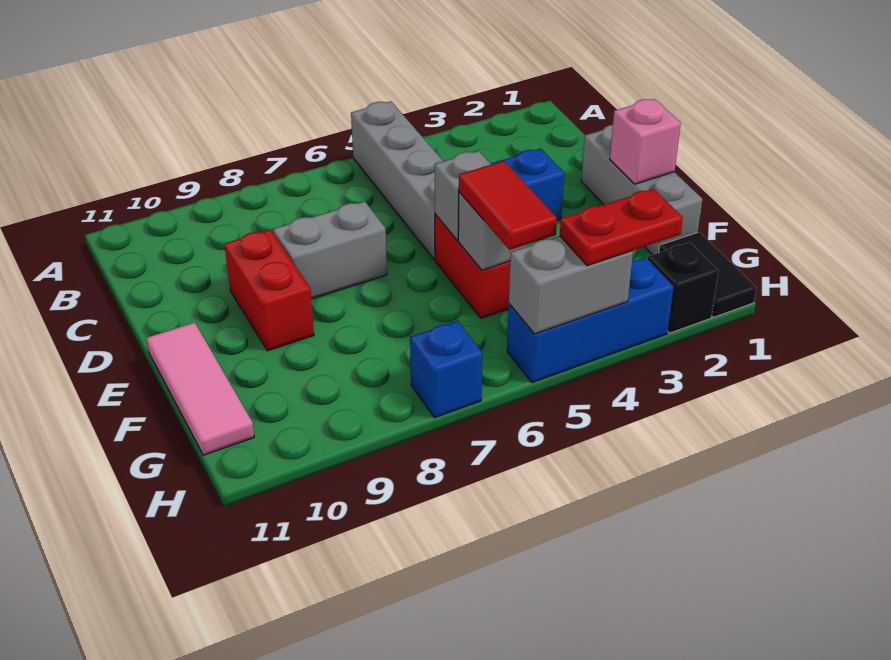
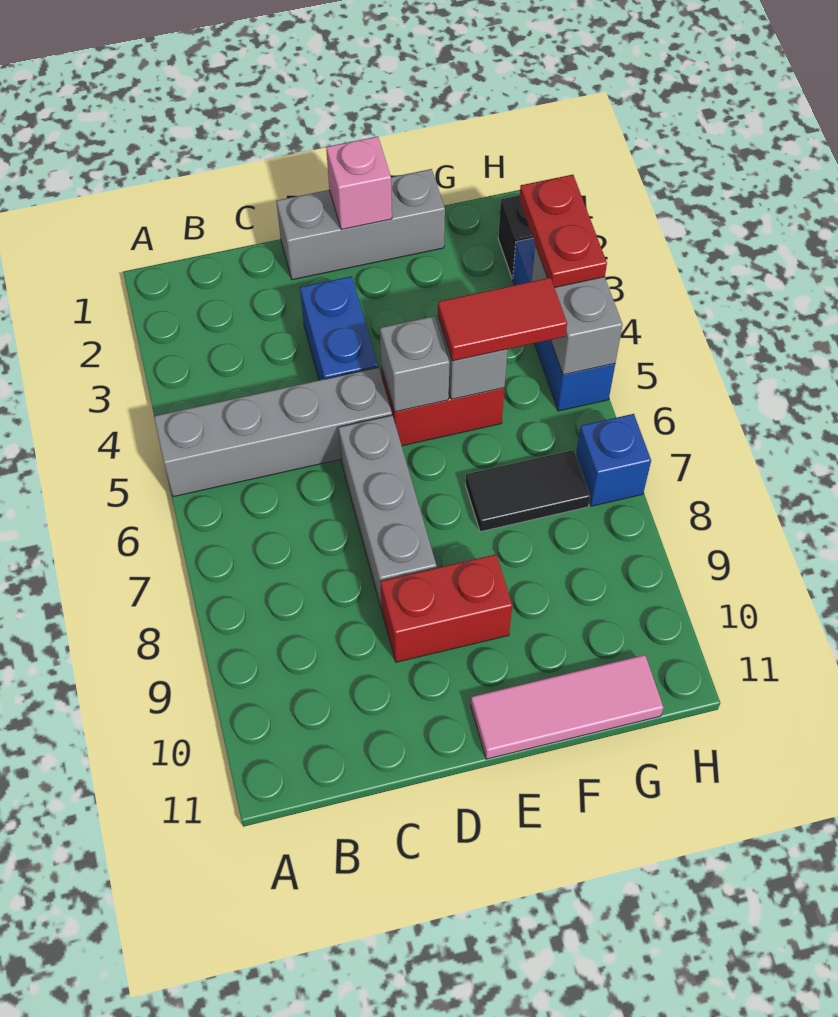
grey brick D7:D8 level 1 -> grey brick D6:D8 level 1
black tile G1:H1 level 1 -> black tile F7:G7 level 1

